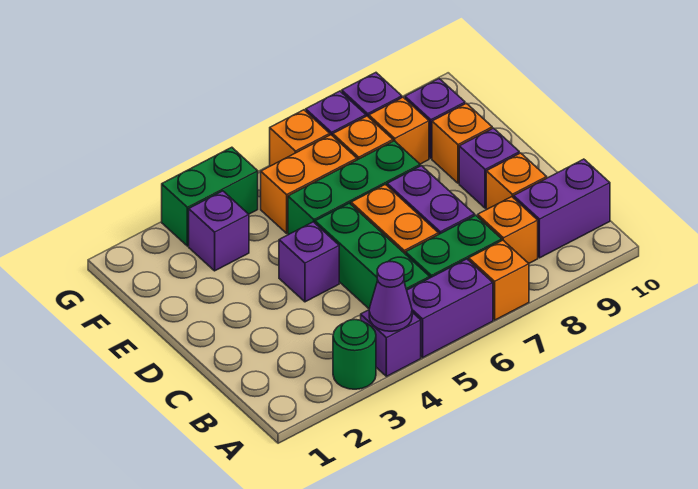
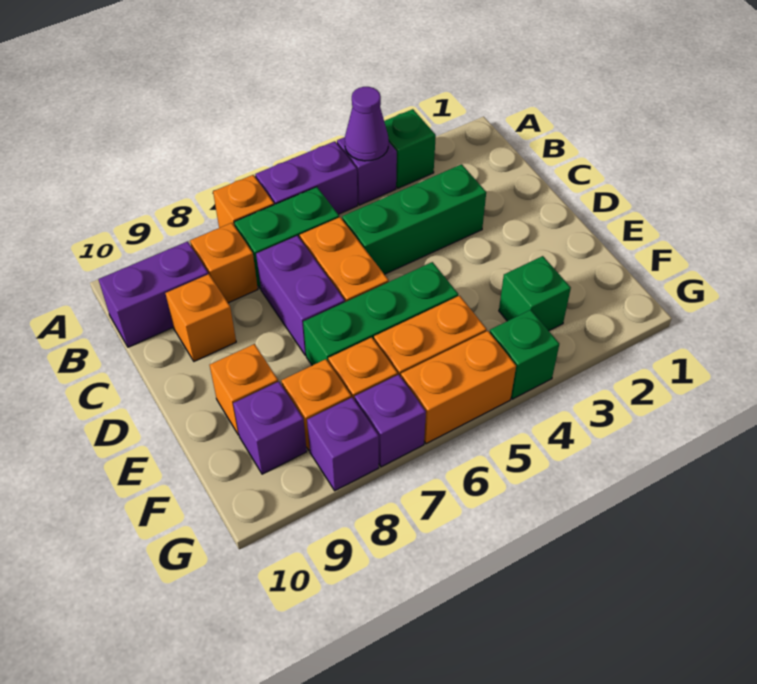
green round brick A3 level 1 -> green brick A3 level 1
green brick B5:D5 level 1 -> green brick C3:C5 level 1
purple brick D4 level 1 -> none
purple brick D9 level 1 -> none
purple brick F3 level 1 -> green brick F3 level 1
green brick G3:G4 level 1 -> green brick G4 level 1
orange brick G6 level 1 -> orange brick G5:G6 level 1

